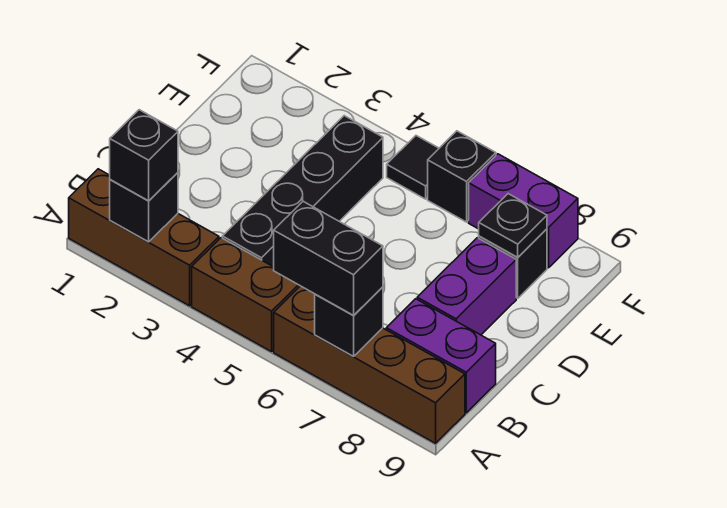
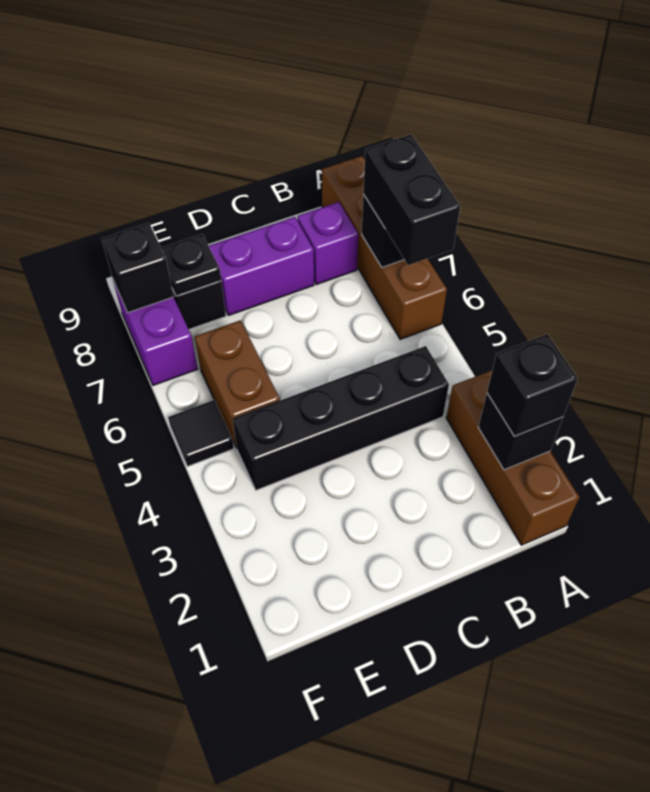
brown brick A4:A5 level 1 -> brown brick E5:E6 level 1
purple brick B8:B9 level 1 -> purple brick B8 level 1
black brick F6 level 1 -> black brick F8 level 2

